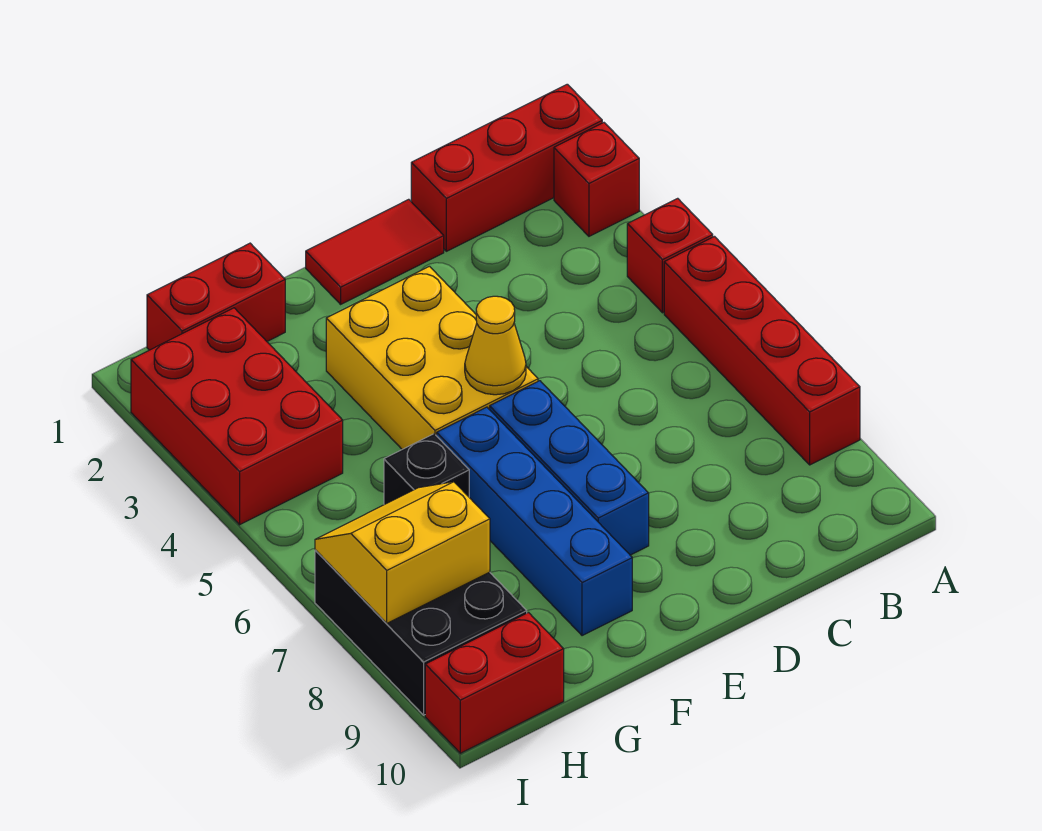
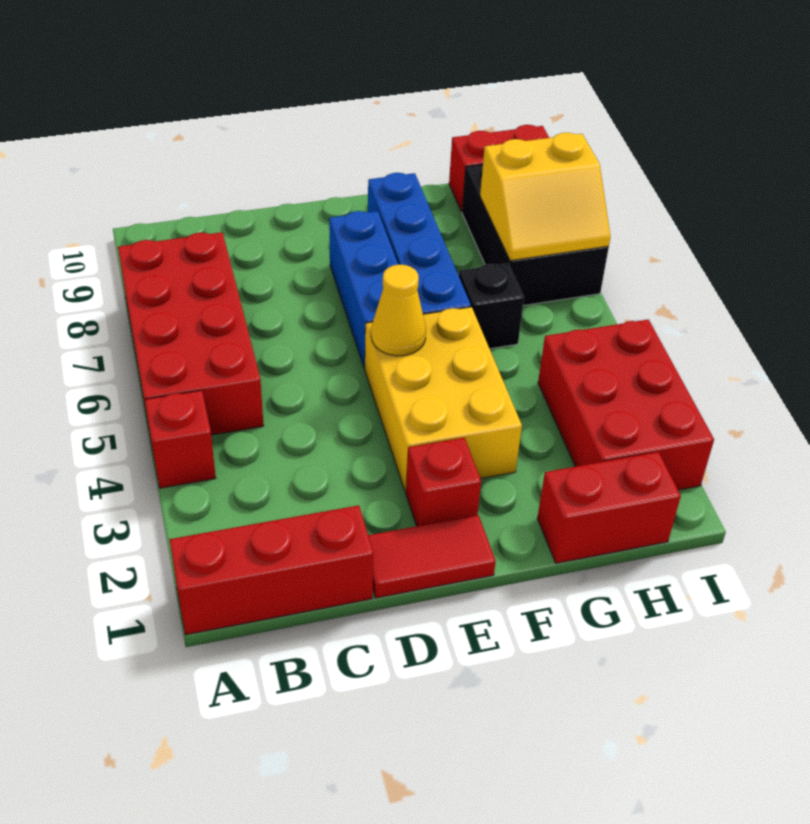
red brick A2 level 1 -> red brick E2 level 1
red brick A5:A8 level 1 -> red brick A5:B8 level 1

